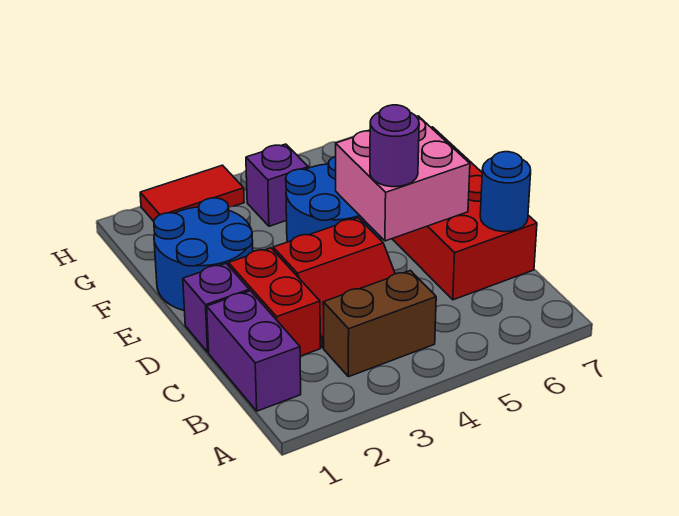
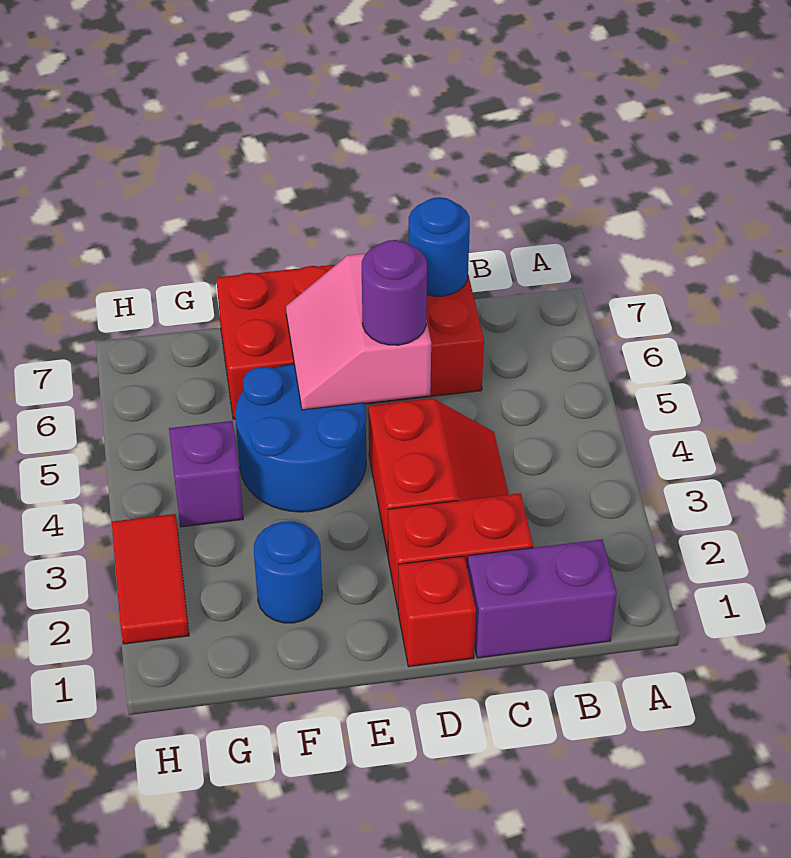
brown brick B3:B4 level 1 -> none
purple brick D1 level 1 -> red brick D1 level 1
pink brick D5:E6 level 2 -> pink slope D5:E6 level 2 top D
blue round brick E1:F2 level 1 -> blue round brick F2 level 1

